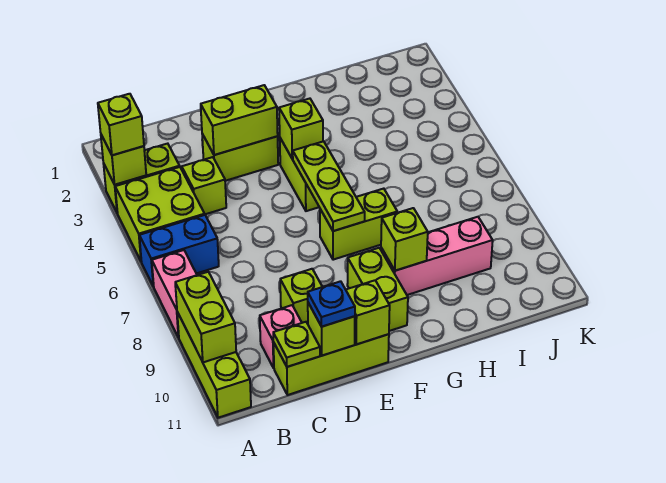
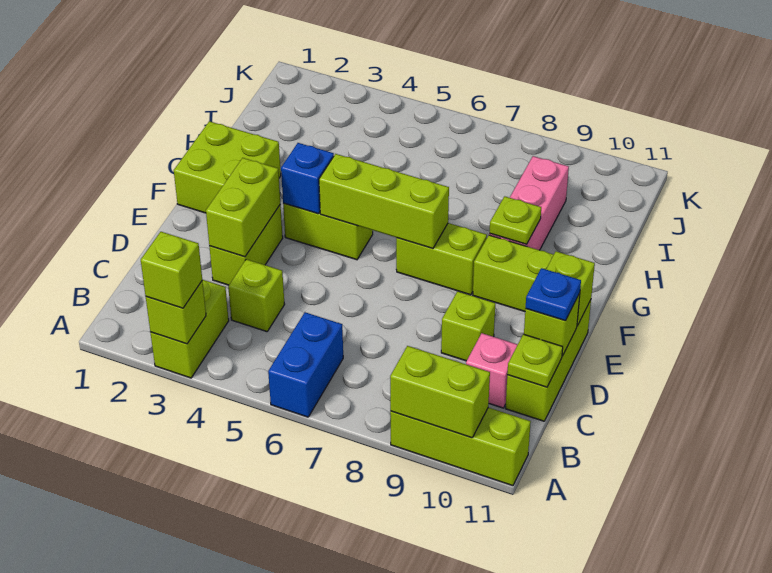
lime brick A4:B5 level 1 -> lime brick F1:G2 level 1
pink brick A7:A8 level 1 -> none
lime brick F4 level 2 -> blue brick F4 level 2
lime plate F5:F7 level 2 -> lime brick F5:F7 level 2
lime brick F7:G7 level 1 -> lime brick F7:F8 level 1
lime brick G9 level 2 -> lime plate G9 level 2

